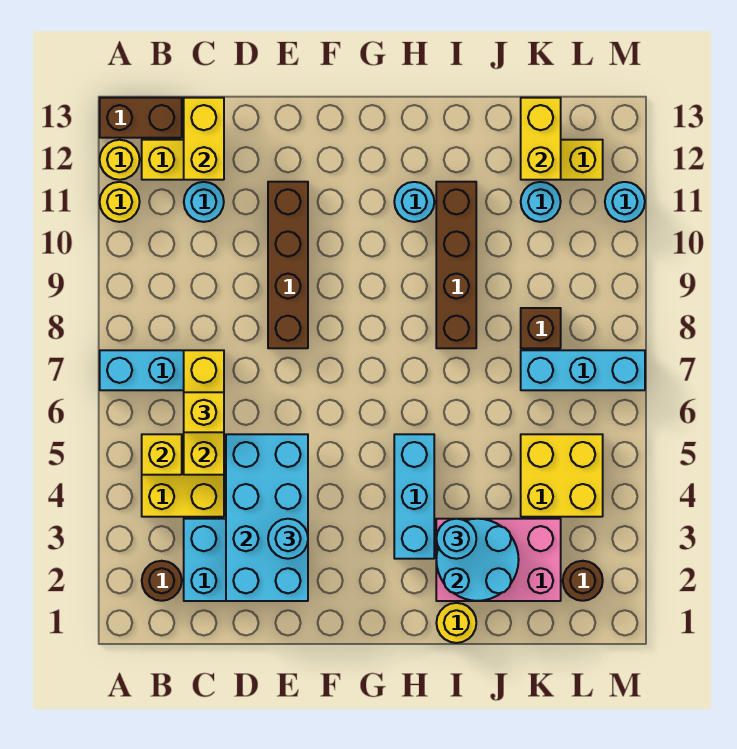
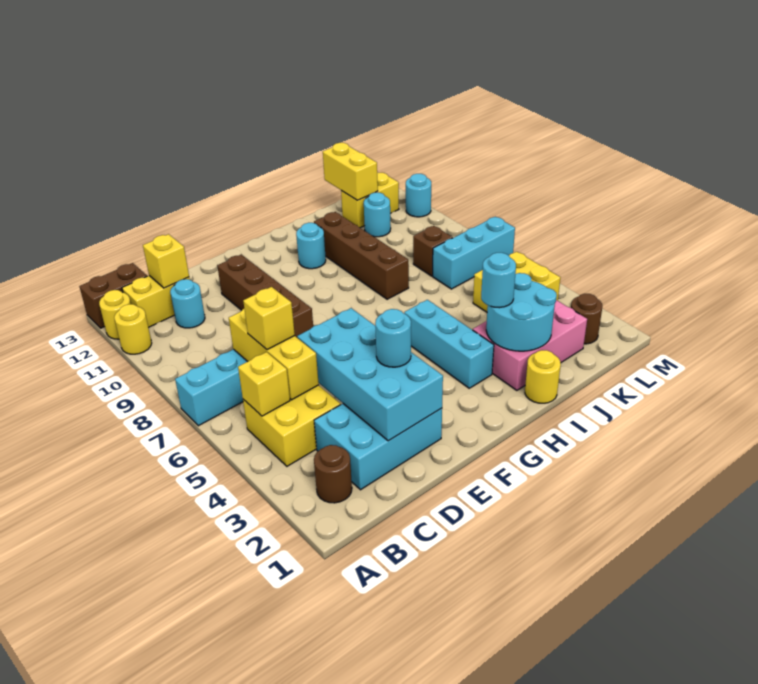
yellow brick C12:C13 level 2 -> yellow brick C12 level 2

